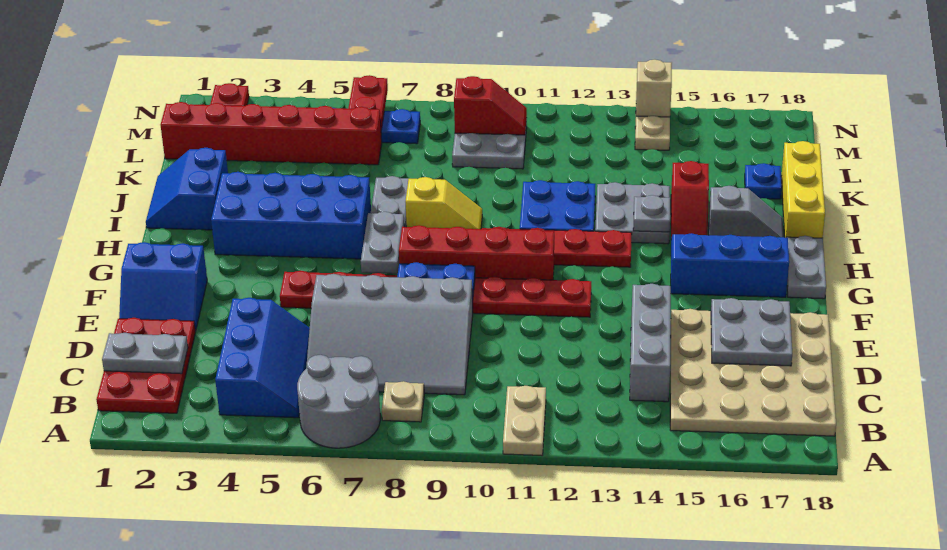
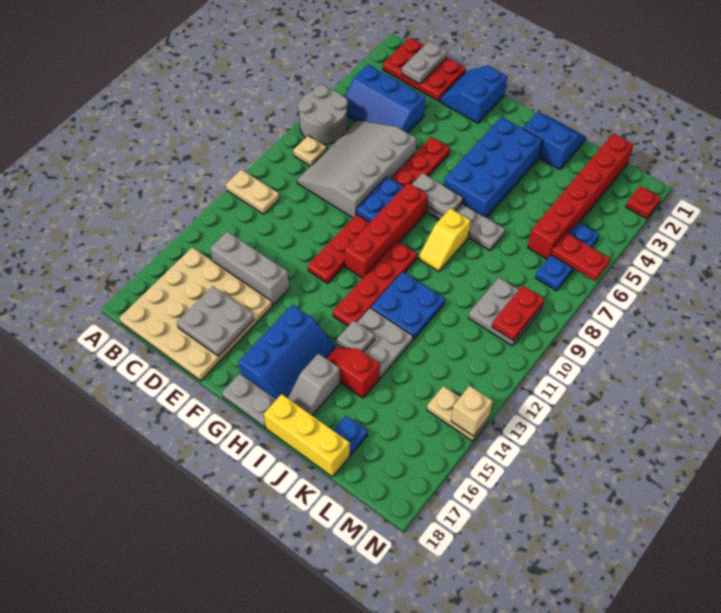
red slope M9:M10 level 2 top 9 -> red plate M9:M10 level 2

